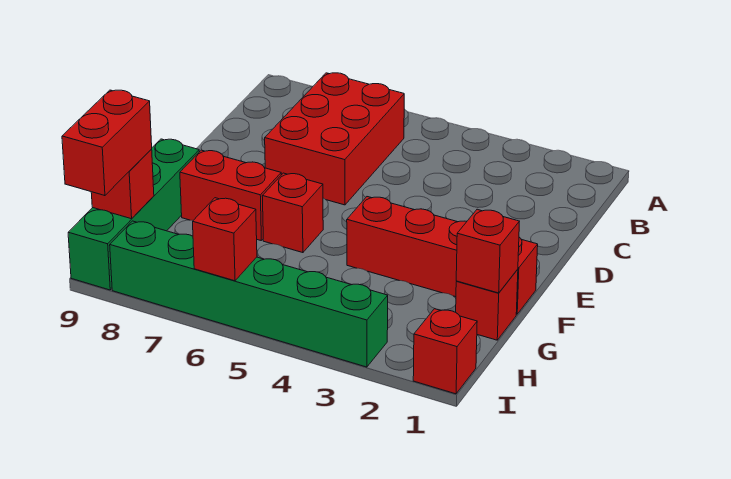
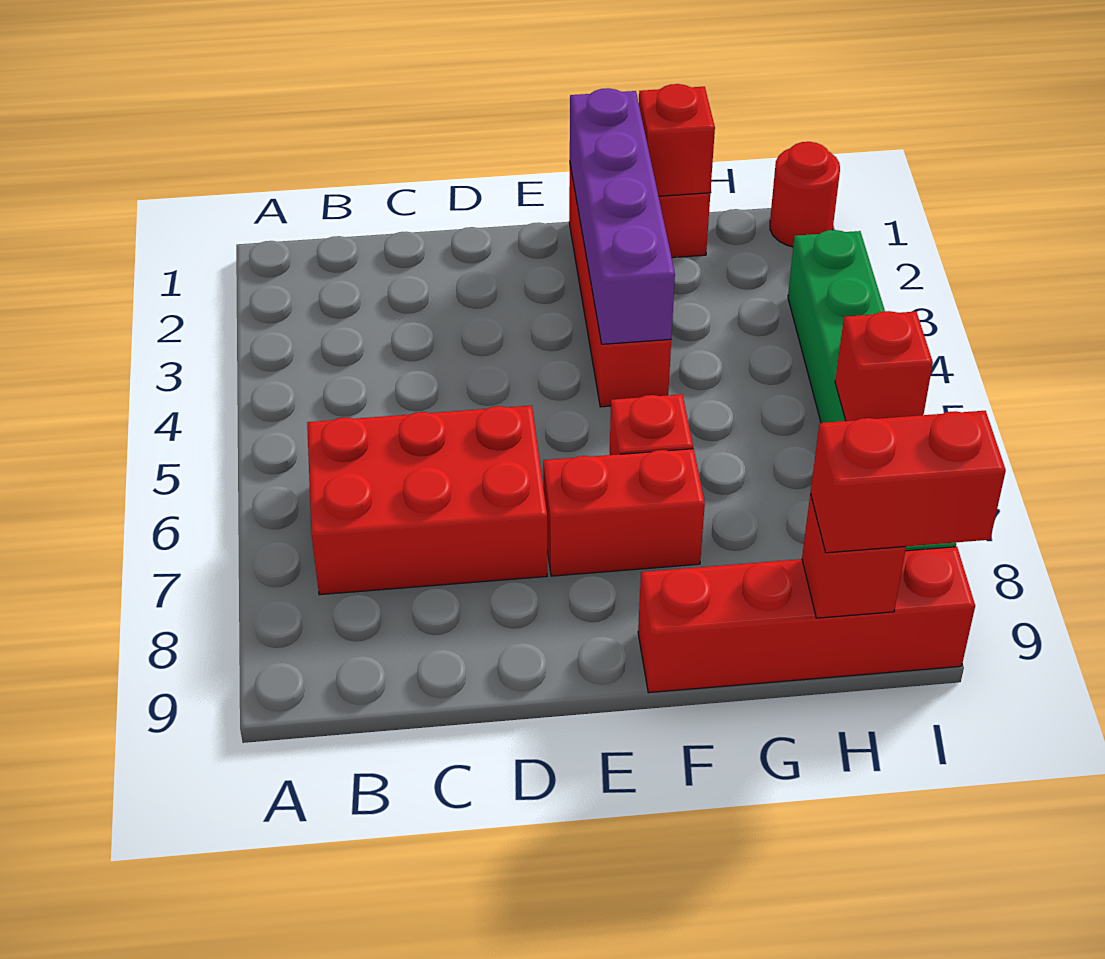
none -> purple brick F1:F4 level 2
red brick F7:F8 level 1 -> red brick E7:F7 level 1
green brick F9:I9 level 1 -> red brick F9:I9 level 1
red brick I1 level 1 -> red round brick I1 level 1

